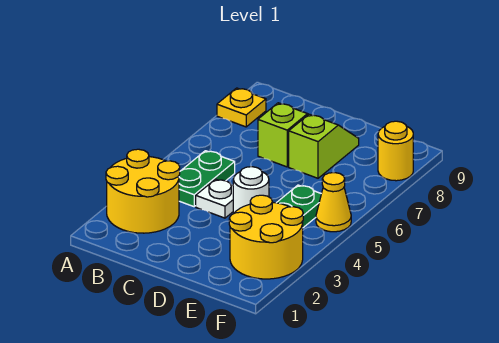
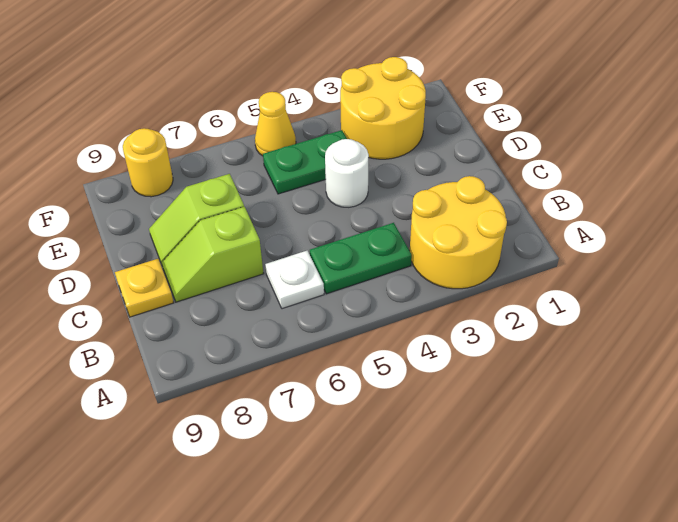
yellow plate A8 level 1 -> yellow plate C9 level 1
white plate C4 level 1 -> white plate B6 level 1

